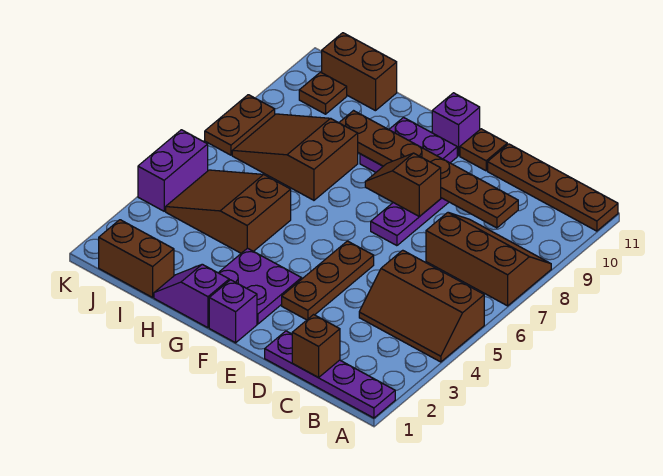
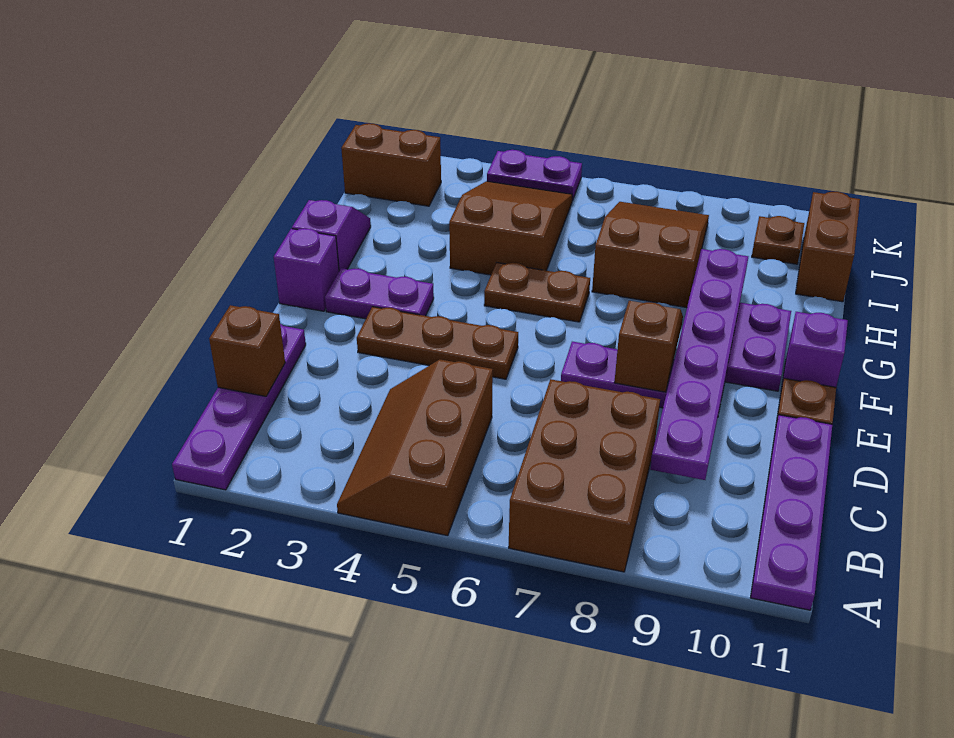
brown slope A7:C8 level 1 top 7 -> brown brick A7:C8 level 1
brown plate A11:D11 level 1 -> purple plate A11:D11 level 1
brown plate C9:H9 level 2 -> purple plate C9:H9 level 2
purple plate F2:G3 level 1 -> purple plate F2:F3 level 1
brown brick I1:J1 level 1 -> brown brick J1:J2 level 1
purple brick K4:K5 level 1 -> purple plate K4:K5 level 1
brown plate K7:K8 level 1 -> brown plate G5:G6 level 1

